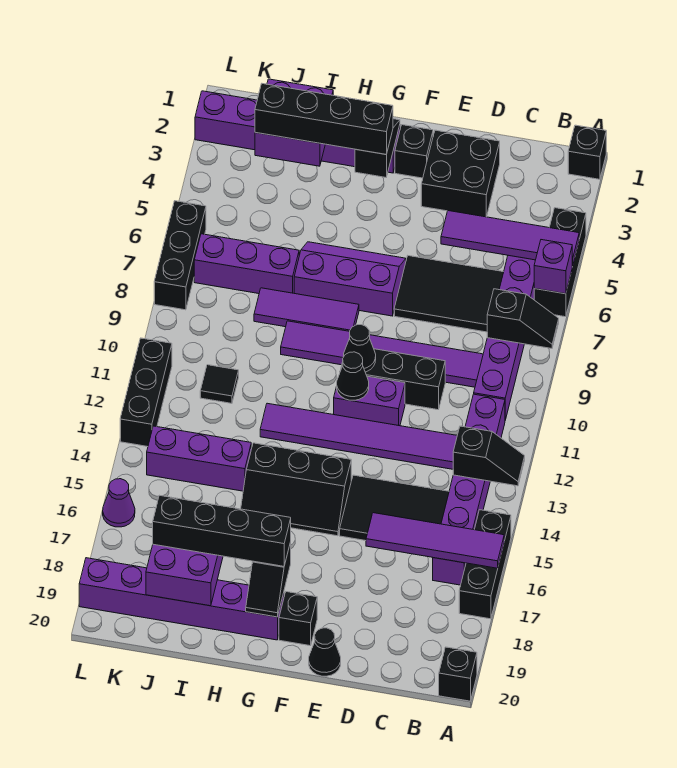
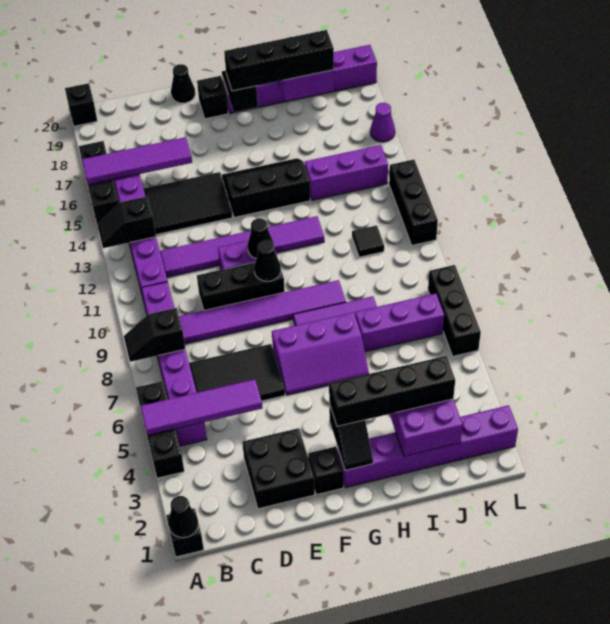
none -> black cone A1 level 2
purple brick A6 level 2 -> none

